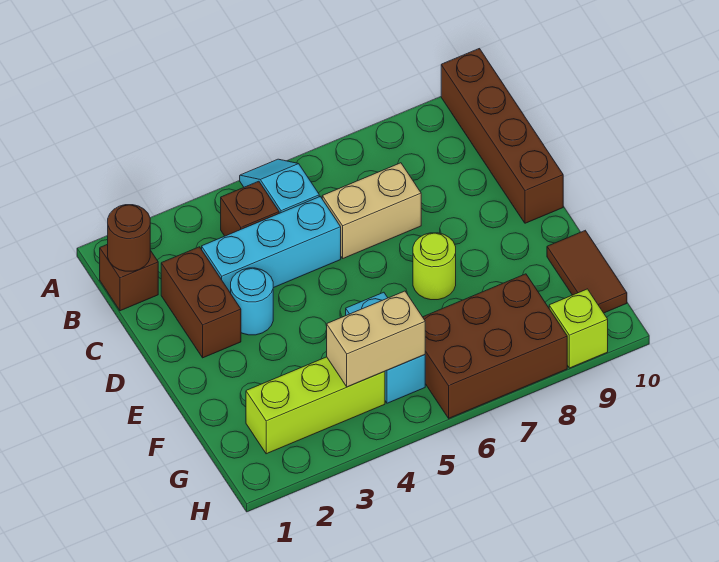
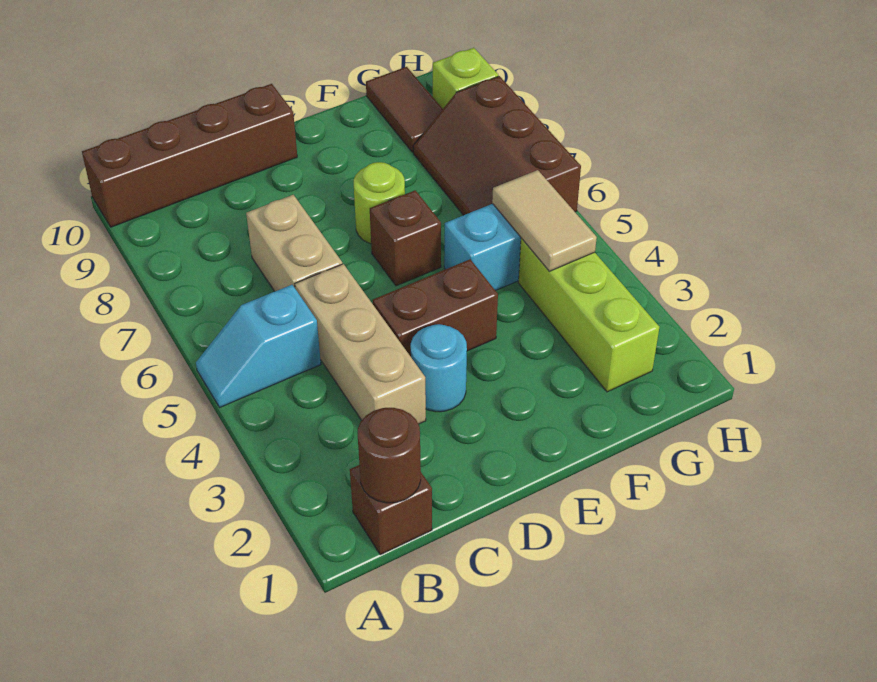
brown brick B4 level 1 -> brown brick E6 level 1
brown brick C2:D2 level 1 -> brown brick D4:E4 level 1
cyan brick C3:C5 level 1 -> tan brick C3:C5 level 1
brown tile F10:G10 level 1 -> brown tile G9:G10 level 1
tan brick G4:G5 level 2 -> tan tile G4:G5 level 2
brown brick G6:H8 level 1 -> brown slope G6:H8 level 1 top H

